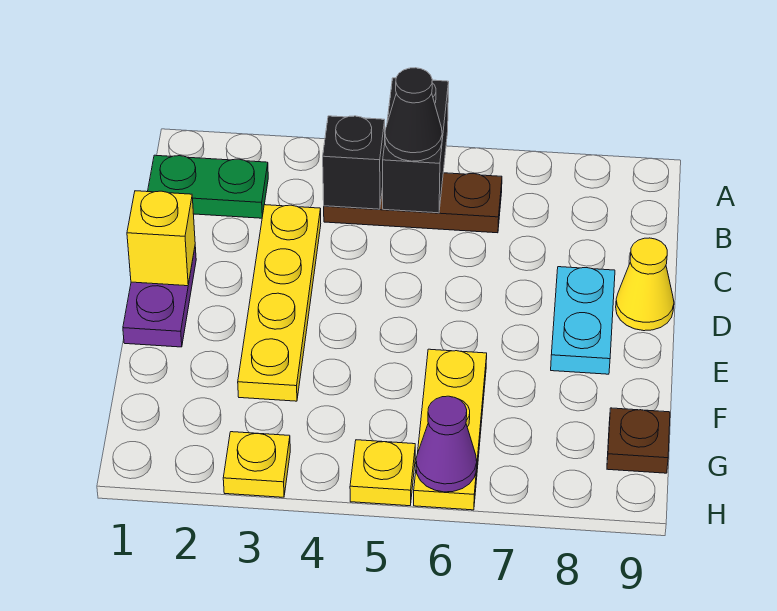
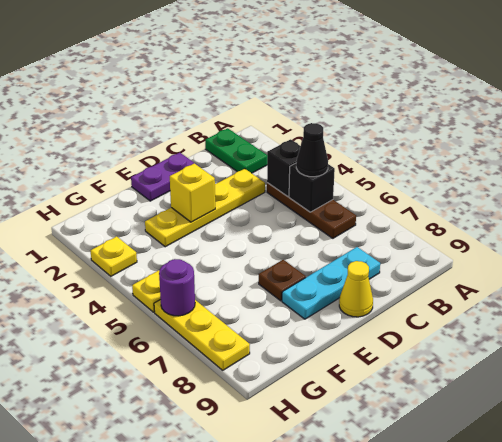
black brick A5:B5 level 2 -> black brick B5 level 2
yellow brick D1 level 2 -> yellow brick E3 level 2
cyan plate D8:E8 level 1 -> cyan plate C8:E8 level 1
yellow plate F6:H6 level 1 -> yellow plate H6:H8 level 1
brown plate G9 level 1 -> brown plate E7 level 1
purple cone H6 level 2 -> purple round brick H6 level 2

